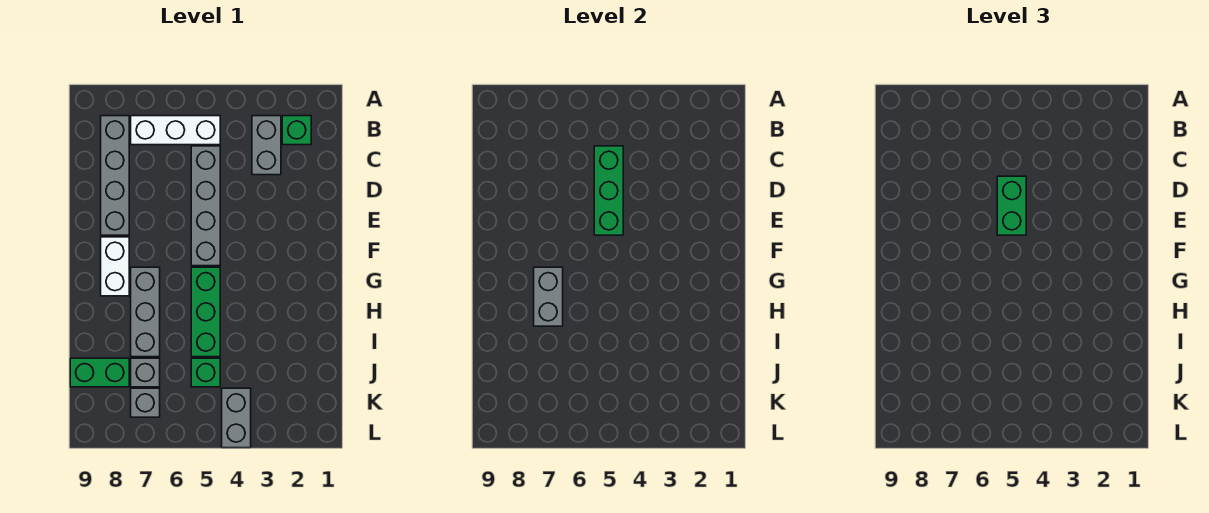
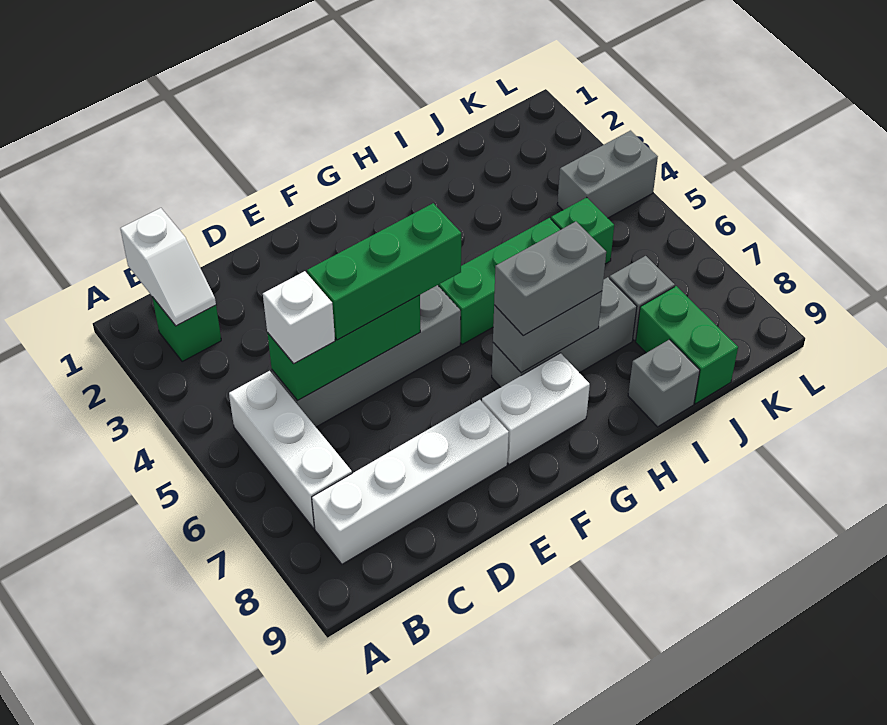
none -> white slope B1:B2 level 2 top 1
grey brick B3:C3 level 1 -> grey brick G7:H7 level 3
grey brick B8:E8 level 1 -> white brick B8:E8 level 1
none -> white brick C5 level 3
green brick D5:E5 level 3 -> green brick D5:F5 level 3
grey brick K7 level 1 -> grey brick I9 level 1

